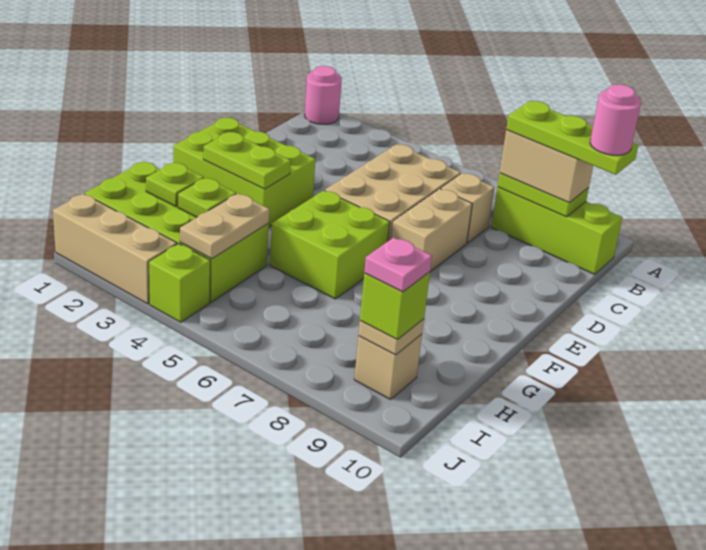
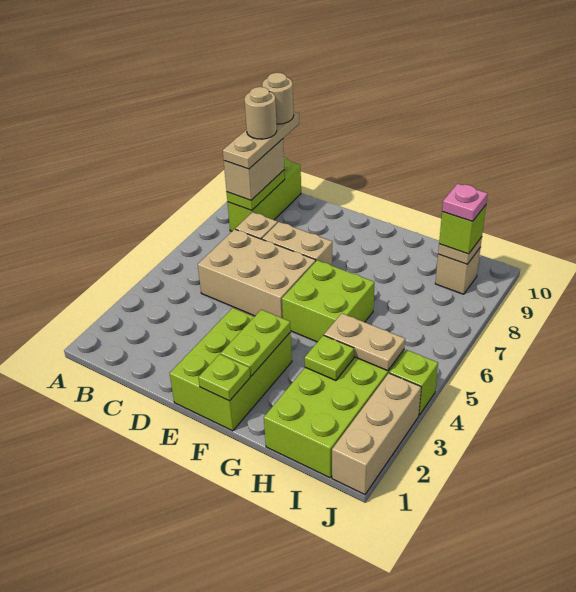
pink round brick A1 level 1 -> none
lime plate B8:B10 level 4 -> tan plate B8:B10 level 4
none -> tan round brick B9 level 5
pink round brick B10 level 5 -> tan round brick B10 level 5
lime plate H2 level 2 -> lime plate F1 level 2

